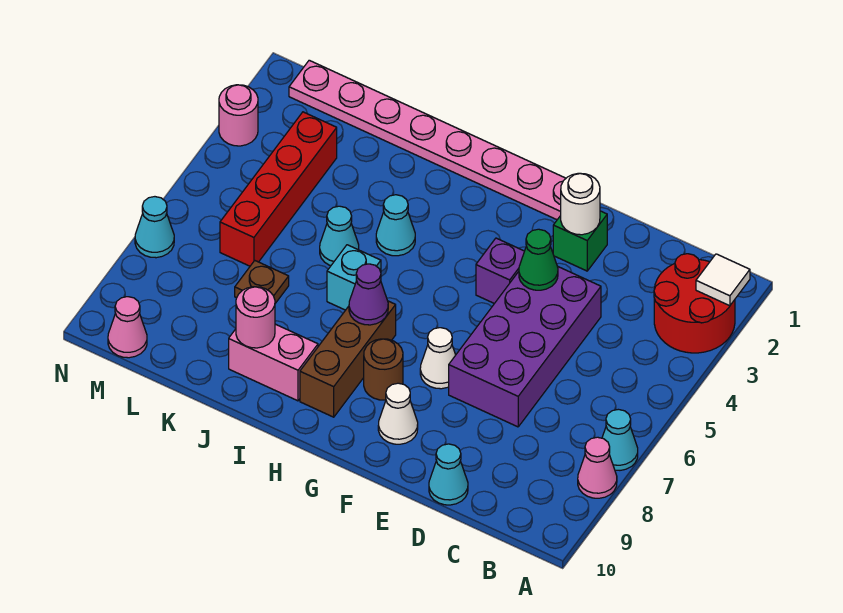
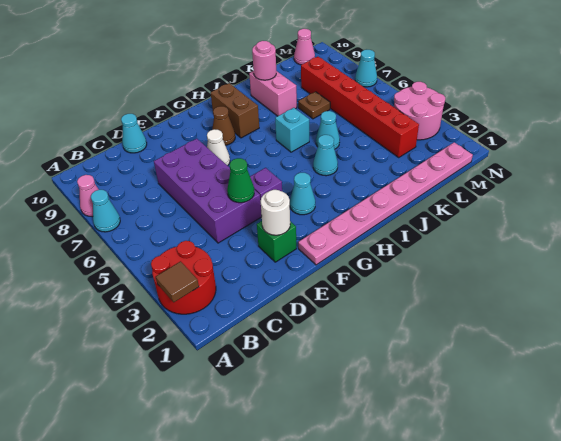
white tile A2 level 2 -> brown tile A2 level 2
white cone F9 level 1 -> none
none -> cyan cone G3 level 1
brown round brick G8 level 1 -> brown cone G8 level 1
brown brick H7:H9 level 1 -> brown brick H8:H9 level 1
purple cone H7 level 2 -> none
pink brick I9:J9 level 1 -> pink brick J8:J9 level 1
red brick L3:L6 level 1 -> red brick L3:L8 level 1
pink round brick N3 level 1 -> pink round brick M3:N4 level 1

